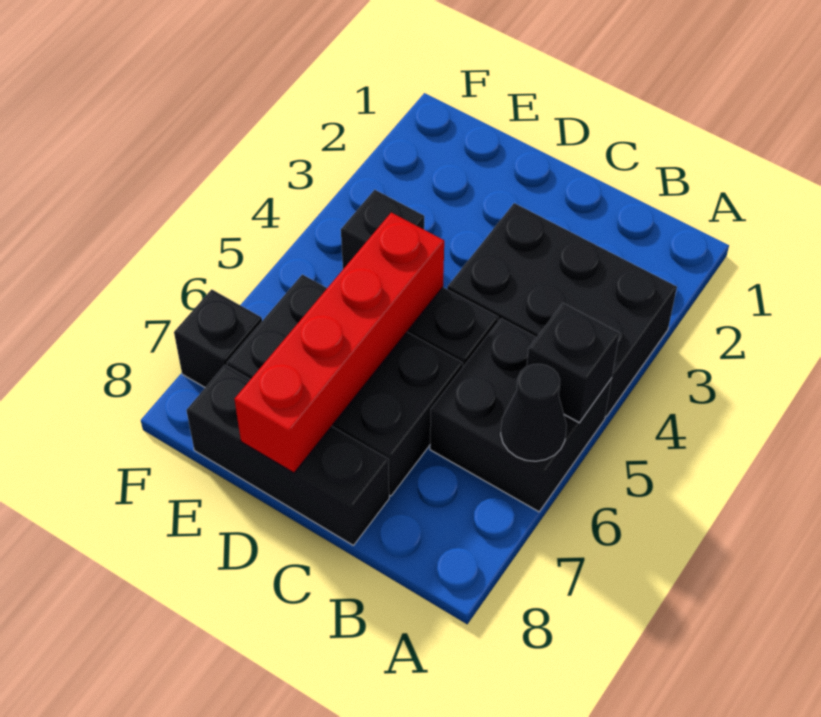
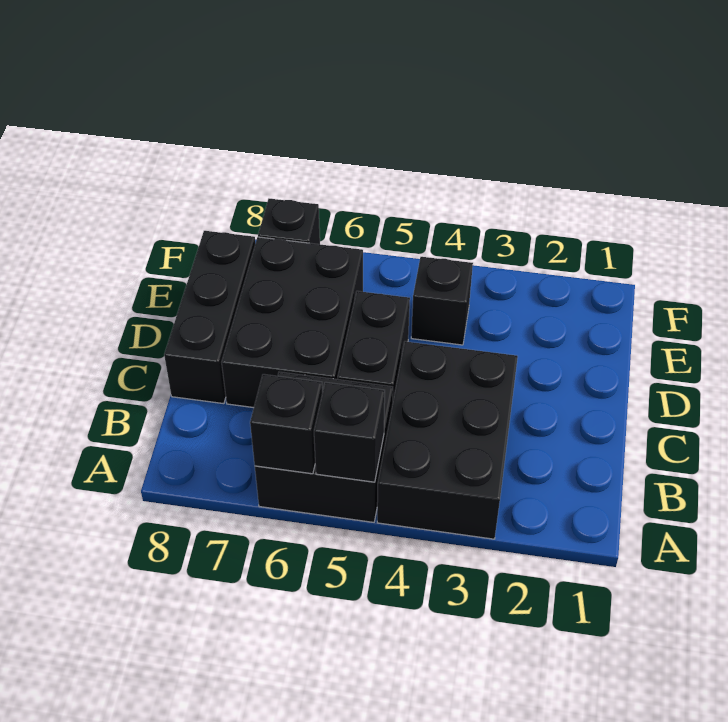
black cone A6 level 2 -> black brick A6 level 2
red brick D5:D8 level 2 -> none

